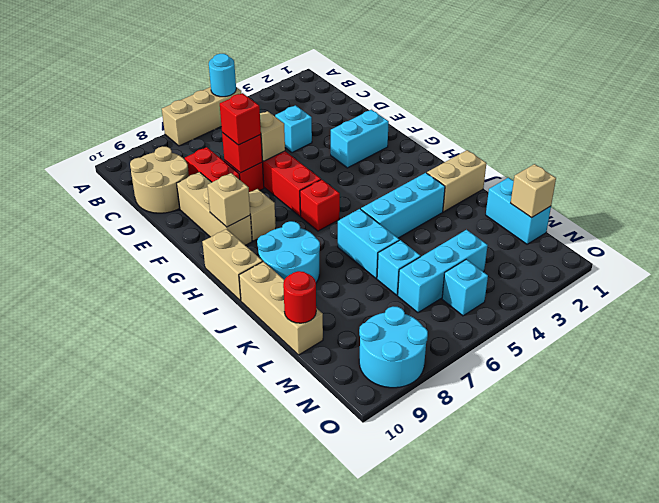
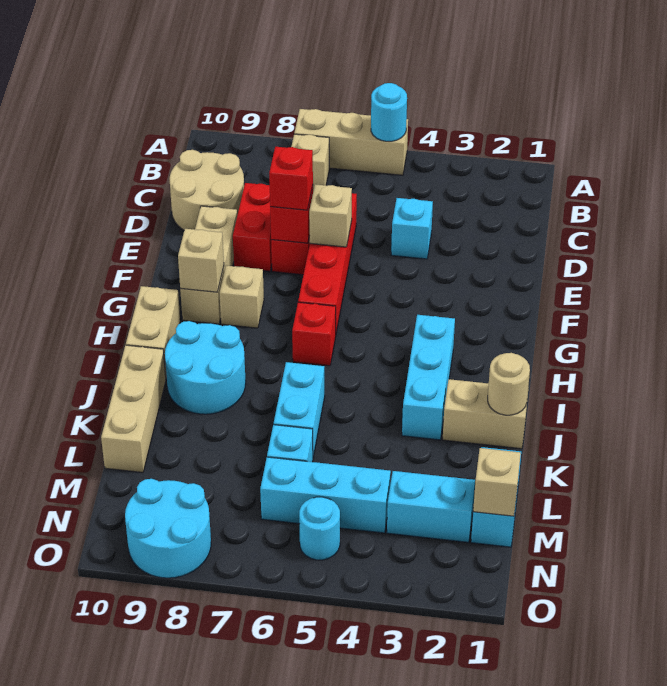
none -> tan brick B7 level 1
cyan brick F2:F3 level 1 -> cyan brick M2:M3 level 1
none -> tan round brick J1 level 2
cyan brick J3:J5 level 1 -> cyan brick H3:J3 level 1
red round brick L10 level 2 -> none
cyan brick N5 level 1 -> cyan round brick N5 level 1

